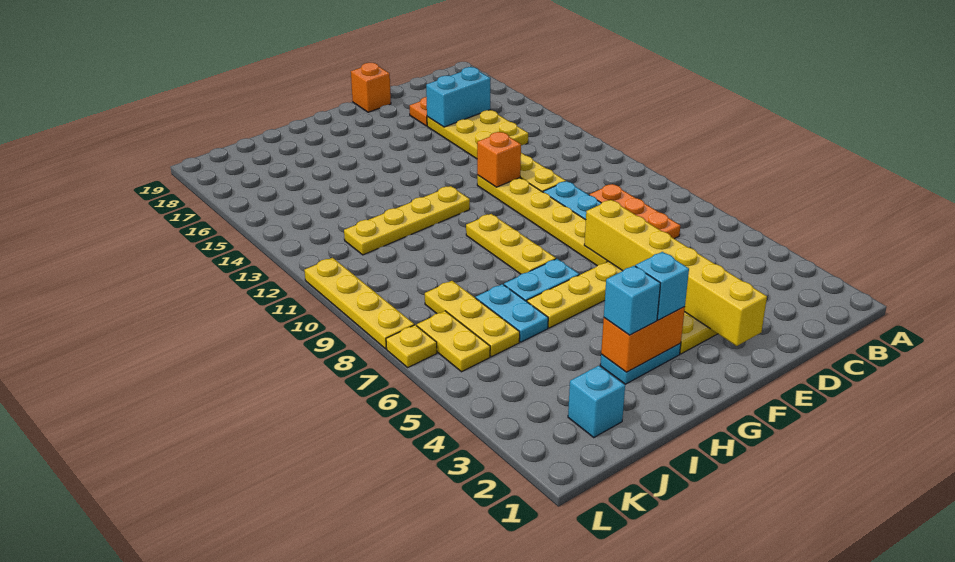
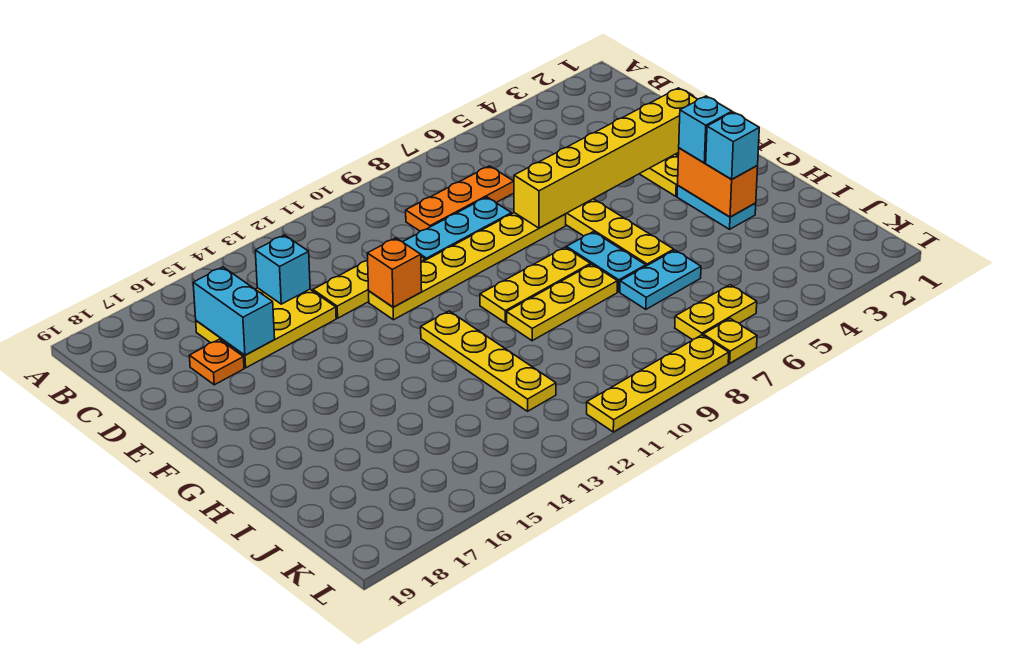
orange brick E19 level 1 -> none
cyan brick J2 level 1 -> cyan brick C14 level 2
yellow plate J6:J8 level 1 -> yellow plate H8:H10 level 1

